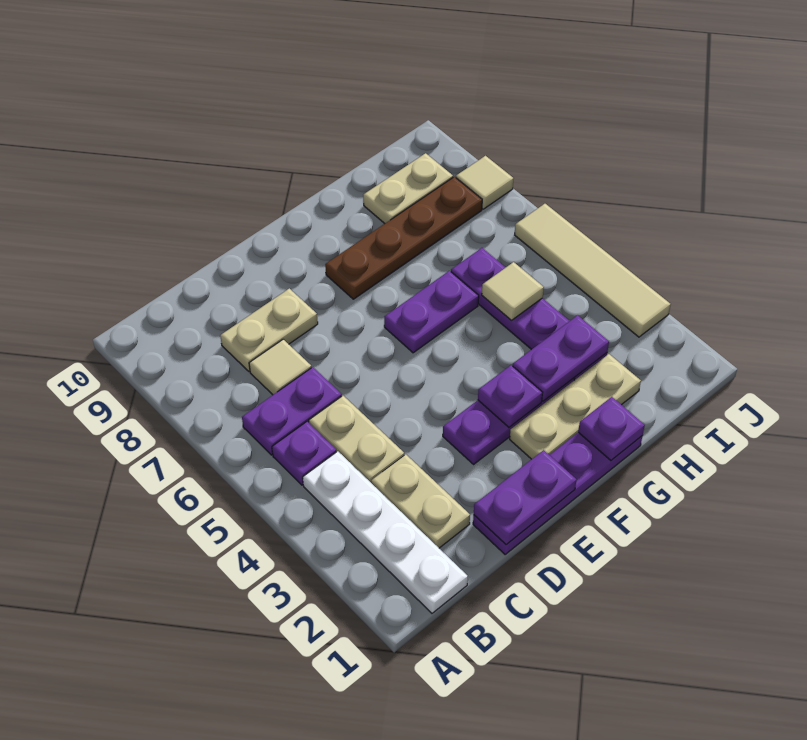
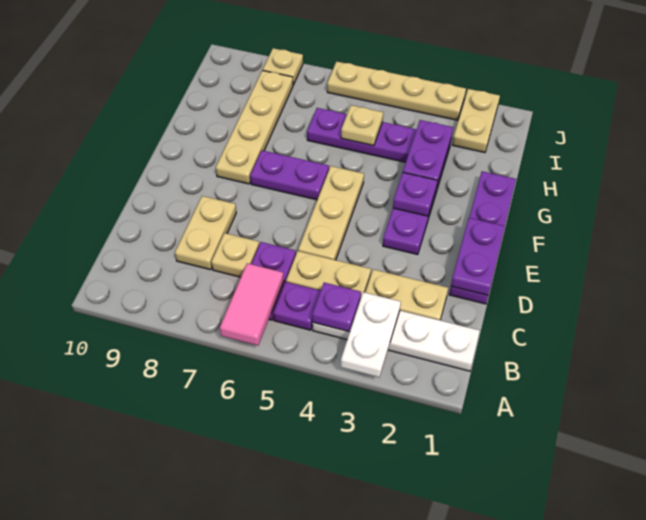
none -> white plate A3:B3 level 2
none -> pink tile A6:B6 level 2
tan tile C7 level 1 -> tan plate C7 level 1
tan plate F2:H2 level 1 -> tan plate D5:F5 level 1
purple plate F6:G6 level 1 -> purple plate F6:F7 level 1
brown plate F8:I8 level 1 -> tan plate F8:I8 level 1
purple plate G1 level 2 -> purple plate B4 level 2
tan tile H5 level 2 -> tan plate H5 level 2
tan plate H9:I9 level 1 -> tan plate I2:J2 level 1
tan tile J3:J6 level 1 -> tan plate J3:J6 level 1
tan tile J8 level 1 -> tan plate J8 level 1

